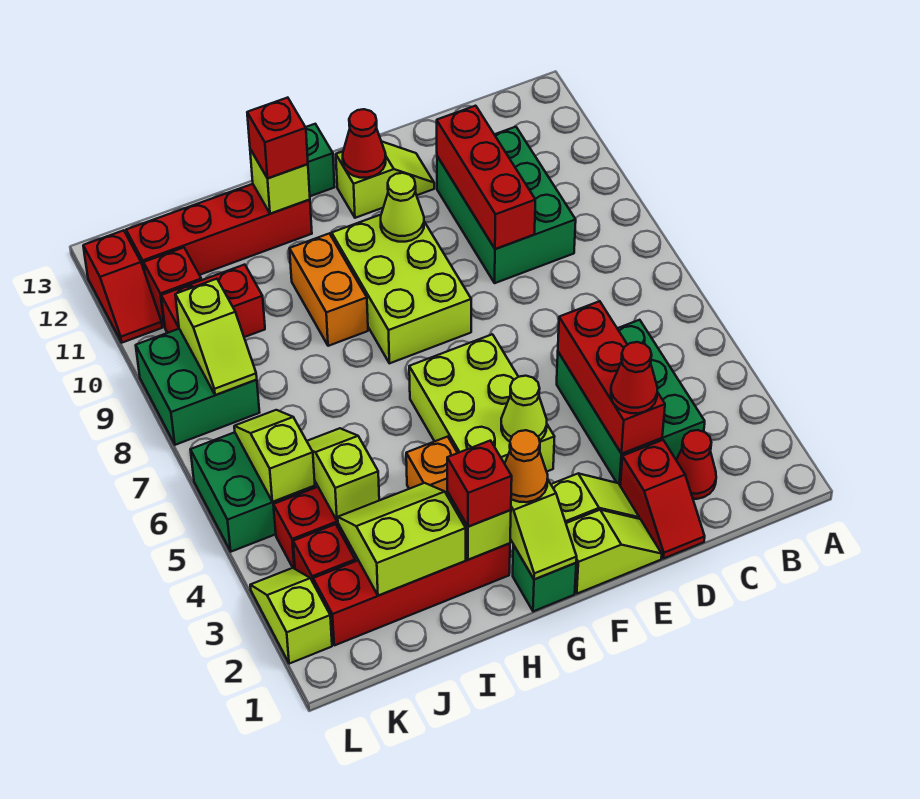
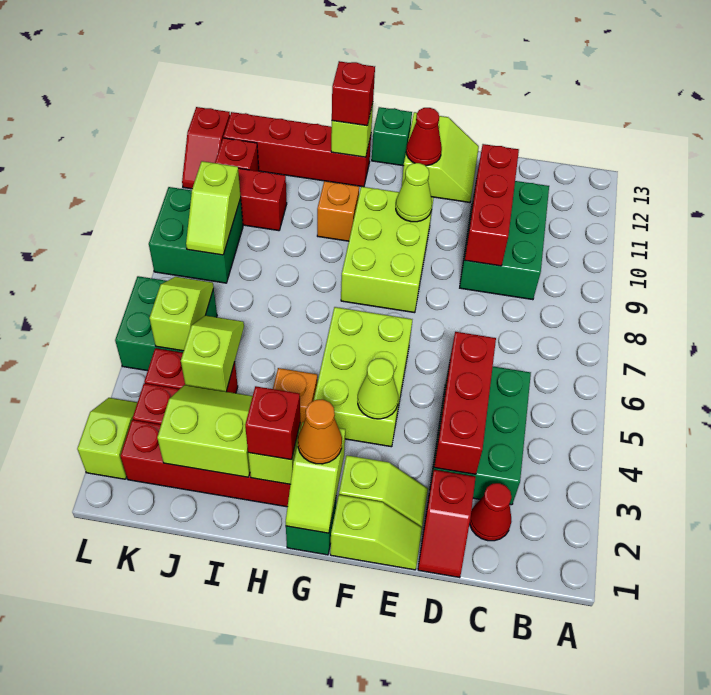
red cone D3 level 3 -> none
lime slope E12:F12 level 1 top F -> lime slope E12:F13 level 1 top F
orange brick H9:H10 level 1 -> orange brick H10 level 1

